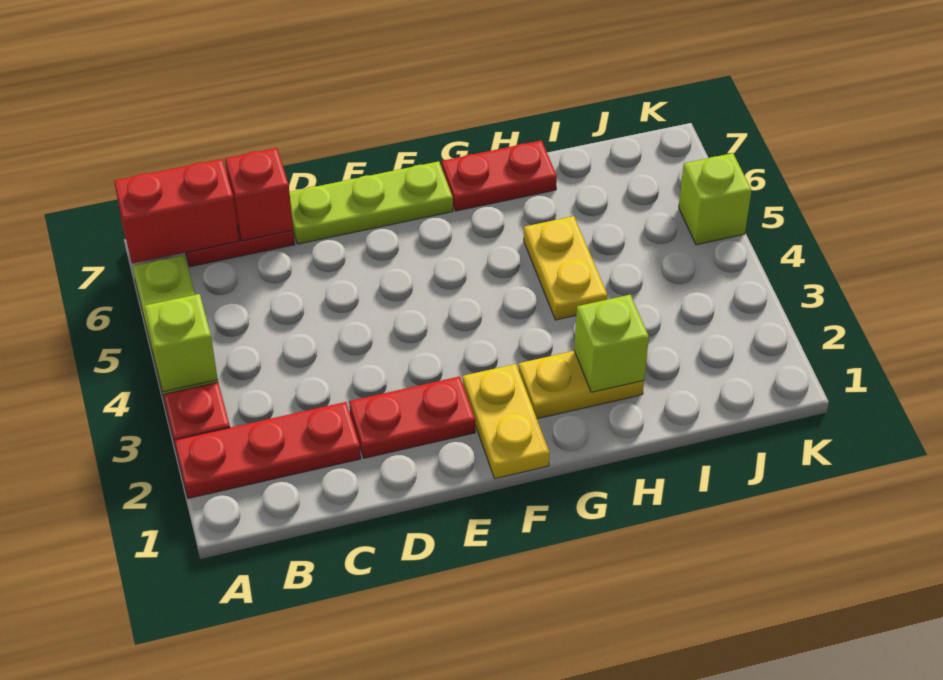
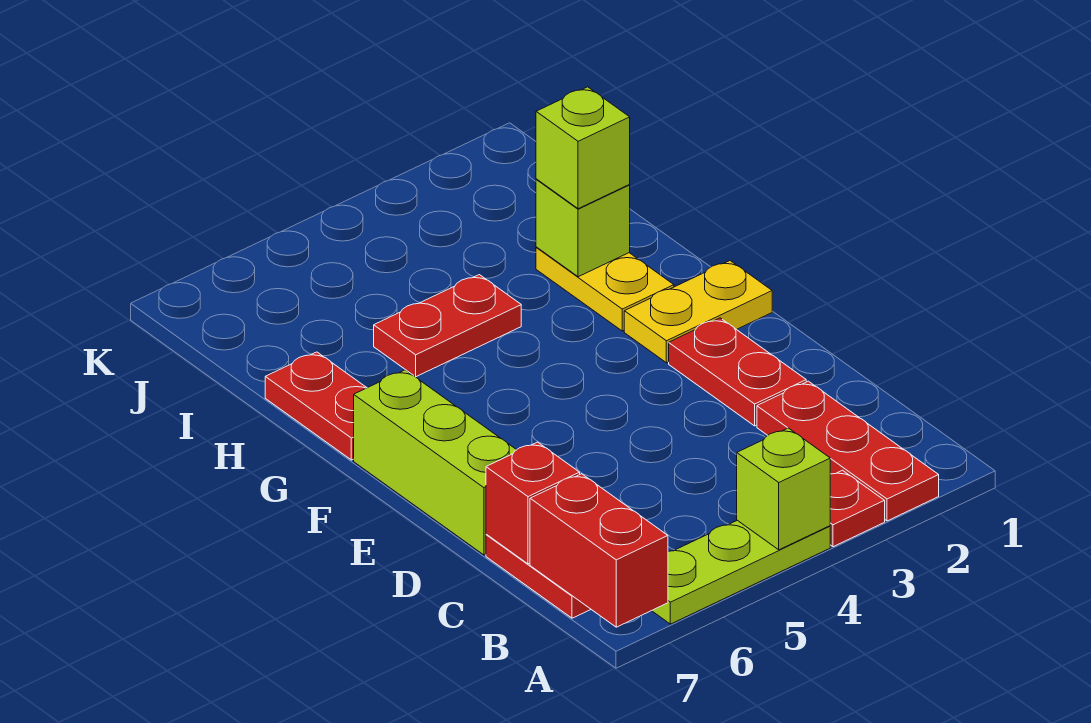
lime plate D7:F7 level 1 -> lime brick D7:F7 level 1
yellow plate H4:H5 level 1 -> red plate H4:H5 level 1
lime brick K5 level 1 -> lime brick H2 level 3

